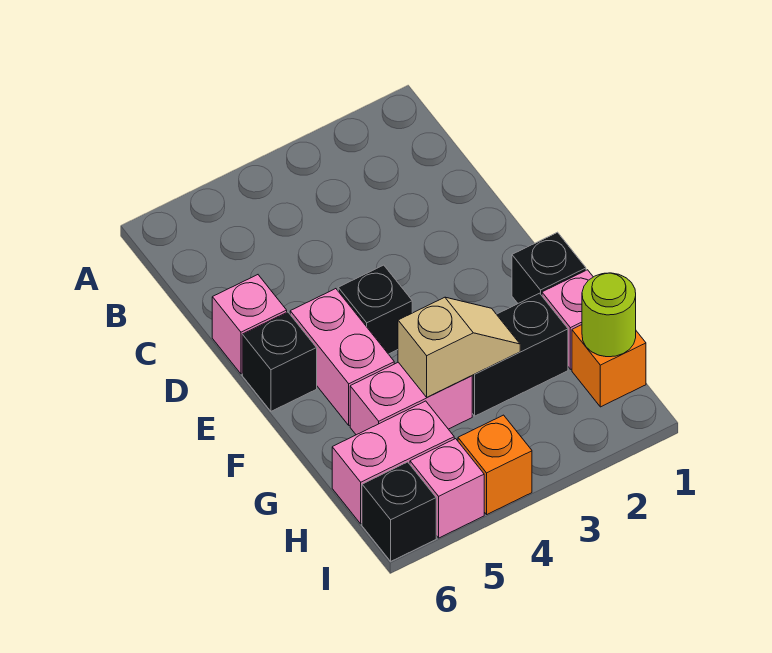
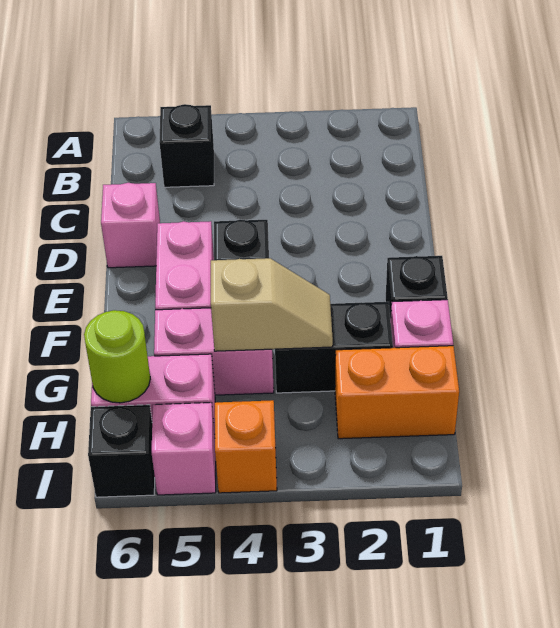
black brick E6 level 1 -> black brick B5 level 1
orange brick H1 level 1 -> orange brick H1:H2 level 1
lime round brick H1 level 2 -> lime round brick H6 level 2

